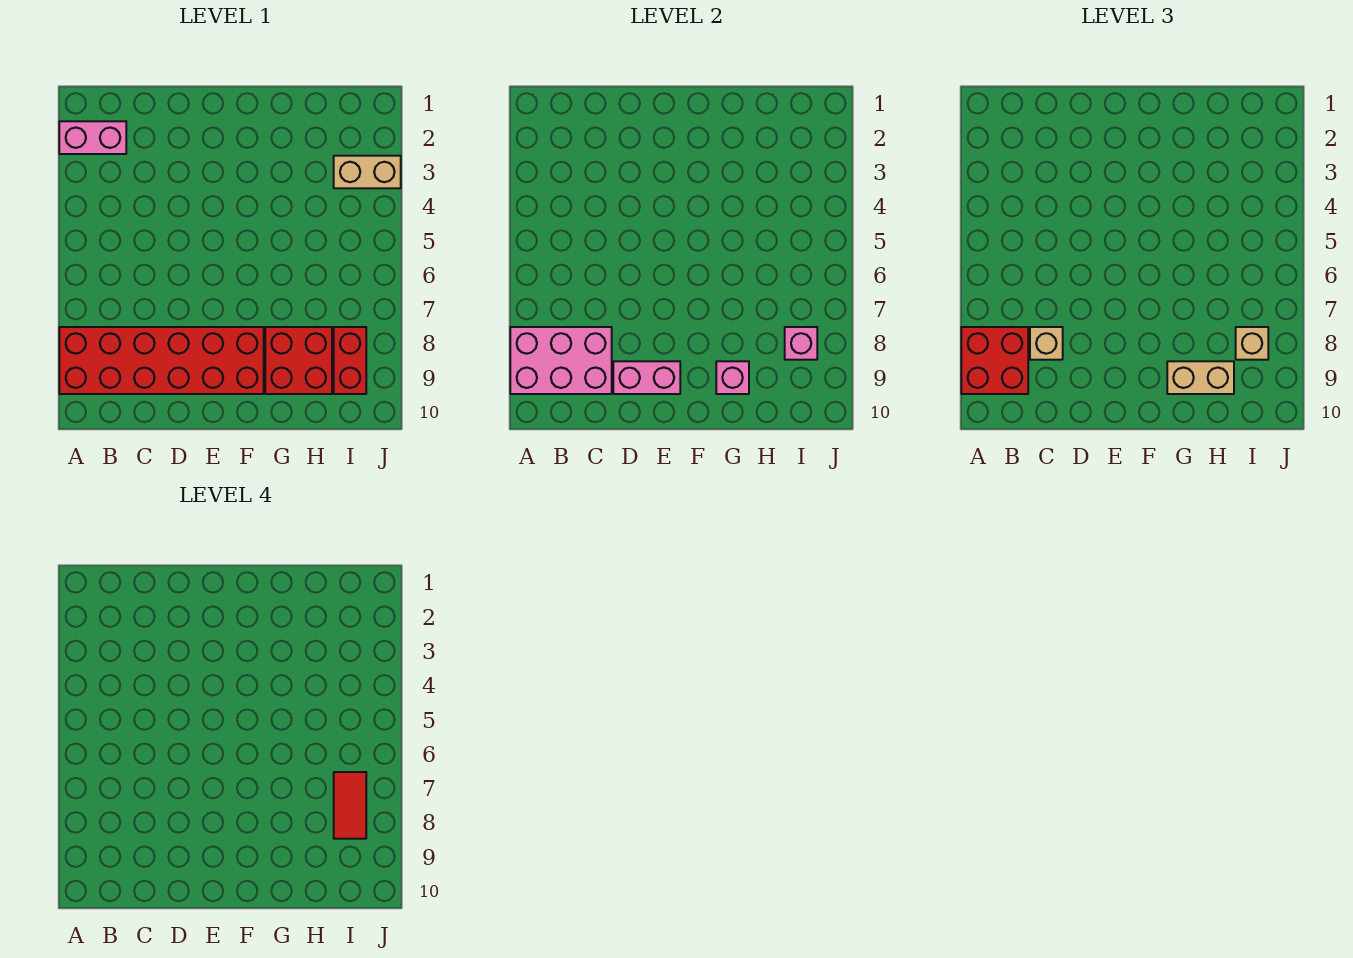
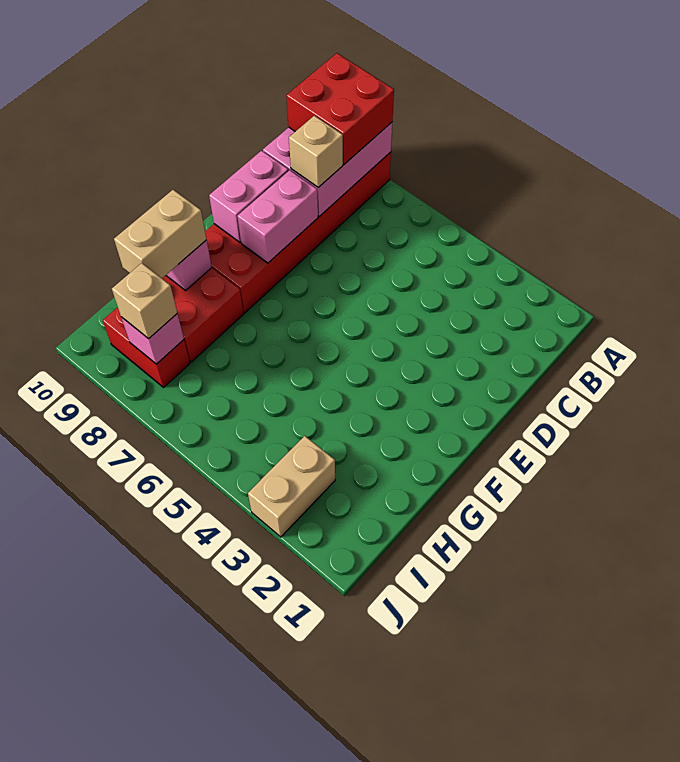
pink brick A2:B2 level 1 -> pink brick D8:E8 level 2
red tile I7:I8 level 4 -> none

